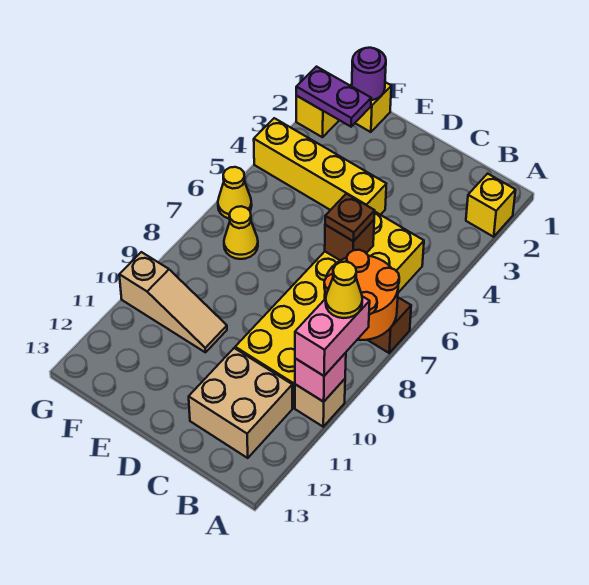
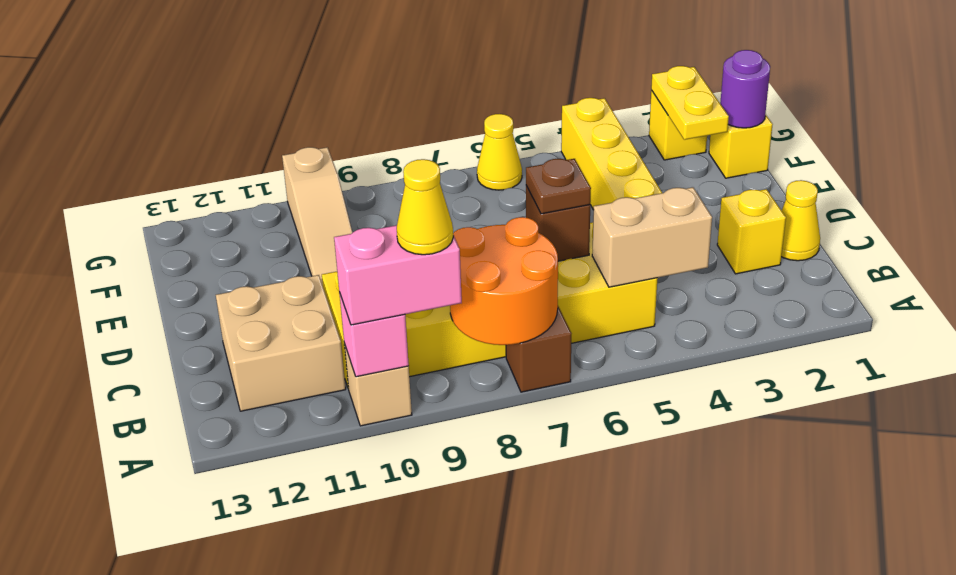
yellow brick A2 level 1 -> yellow brick C2 level 1
none -> tan brick B4:B5 level 2
purple plate F2:G2 level 2 -> yellow plate F2:G2 level 2
yellow cone F7 level 1 -> yellow cone C1 level 1

